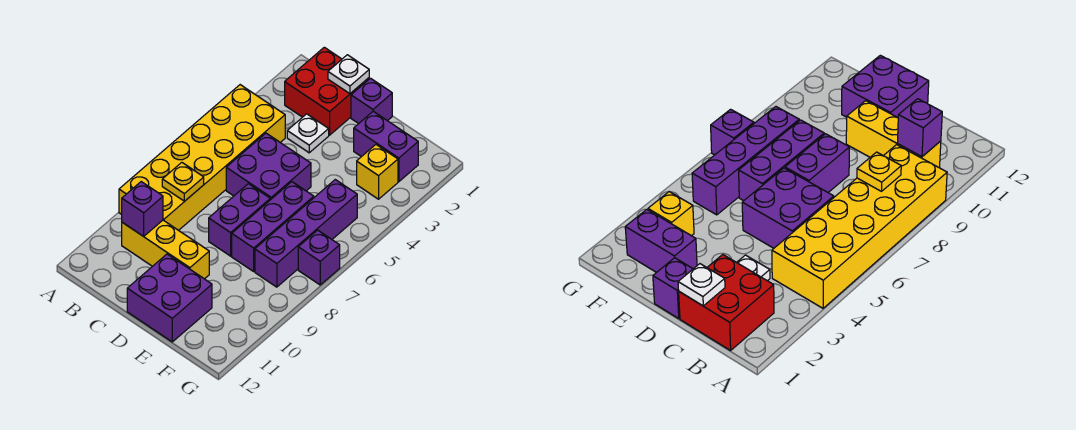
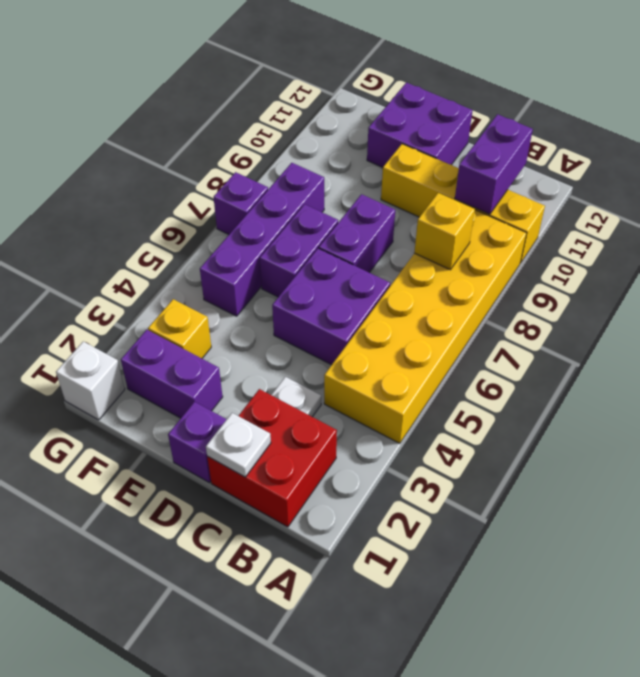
yellow plate B8 level 2 -> yellow brick B8 level 2
yellow brick B10:D10 level 1 -> yellow brick A10:D10 level 1
purple brick B10 level 2 -> purple brick B10:B11 level 2
purple brick E6:E8 level 1 -> purple brick E6:E7 level 1
none -> white brick G1 level 1

